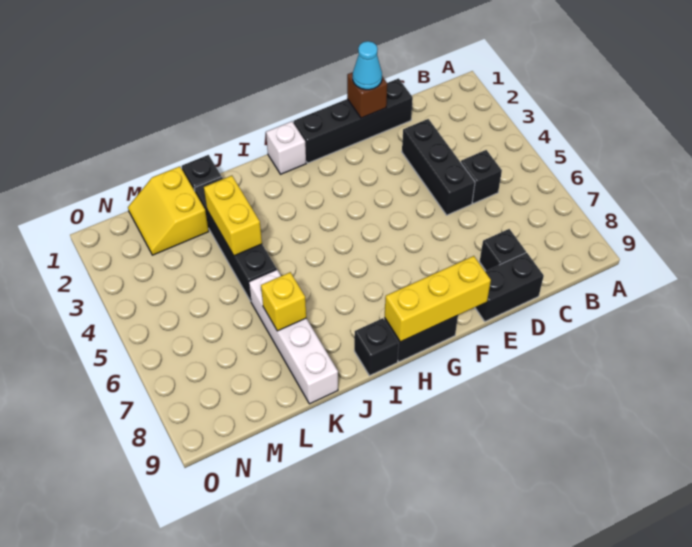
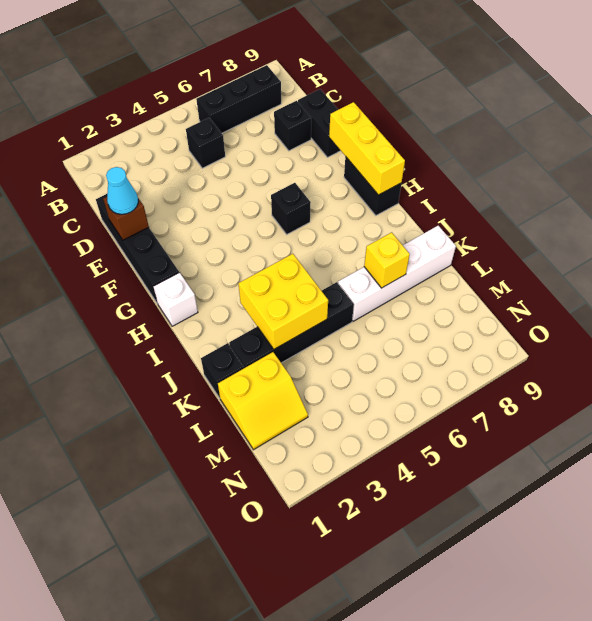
black brick D3:D5 level 1 -> black brick B6:B8 level 1
black brick I9 level 1 -> black brick G6 level 1
yellow brick K3:K4 level 2 -> yellow brick J3:K4 level 2

